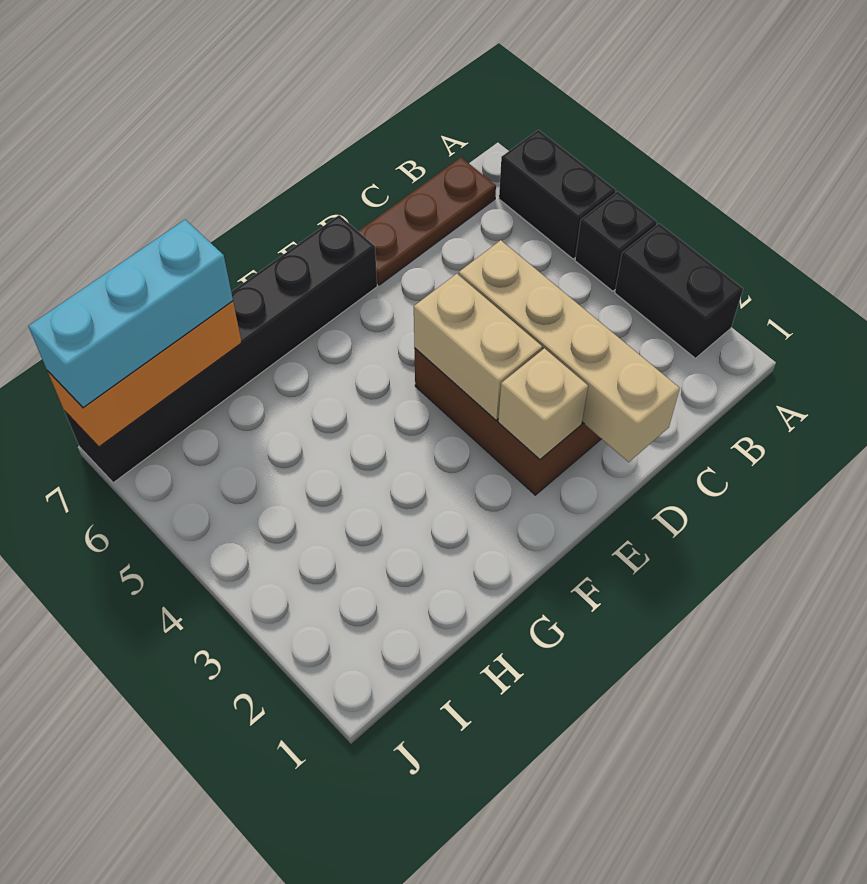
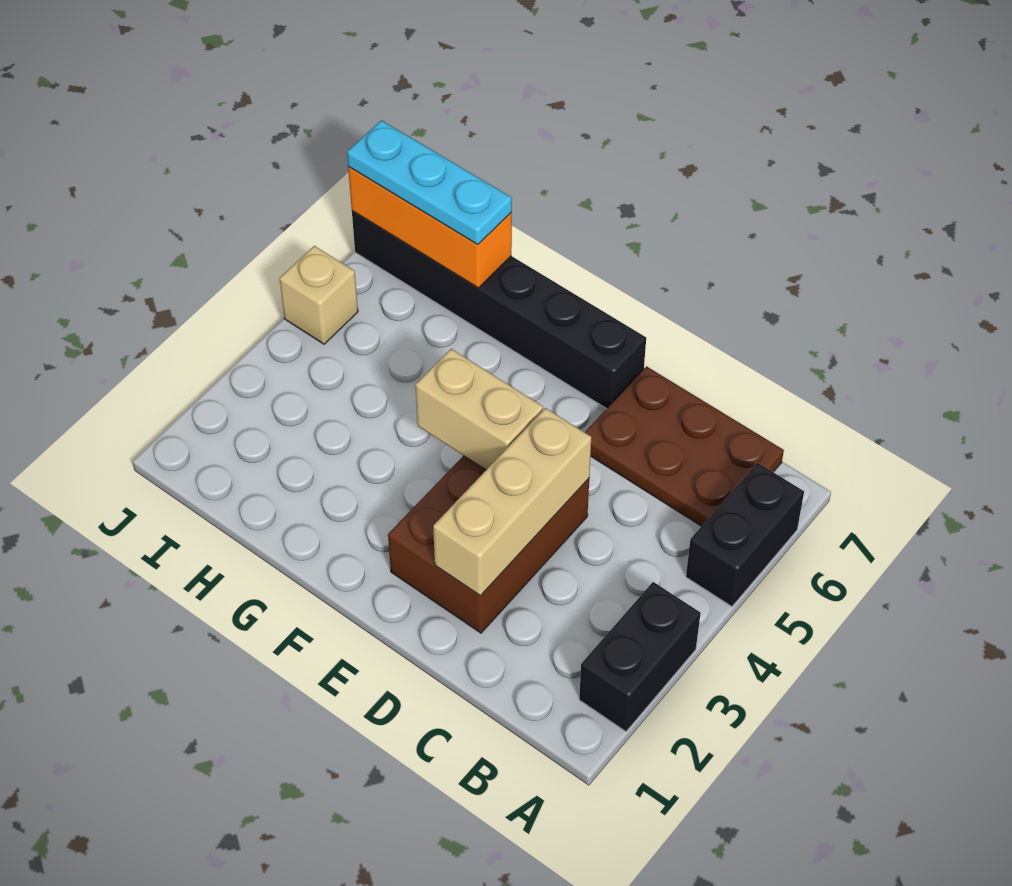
black brick A4 level 1 -> none
brown plate B7:D7 level 1 -> brown plate B6:D7 level 1
tan brick D1:D4 level 2 -> tan brick D2:D4 level 2
tan brick E2 level 2 -> tan brick J5 level 1
tan brick E3:E4 level 2 -> tan brick E4:F4 level 2
cyan brick H7:J7 level 3 -> cyan plate H7:J7 level 3

